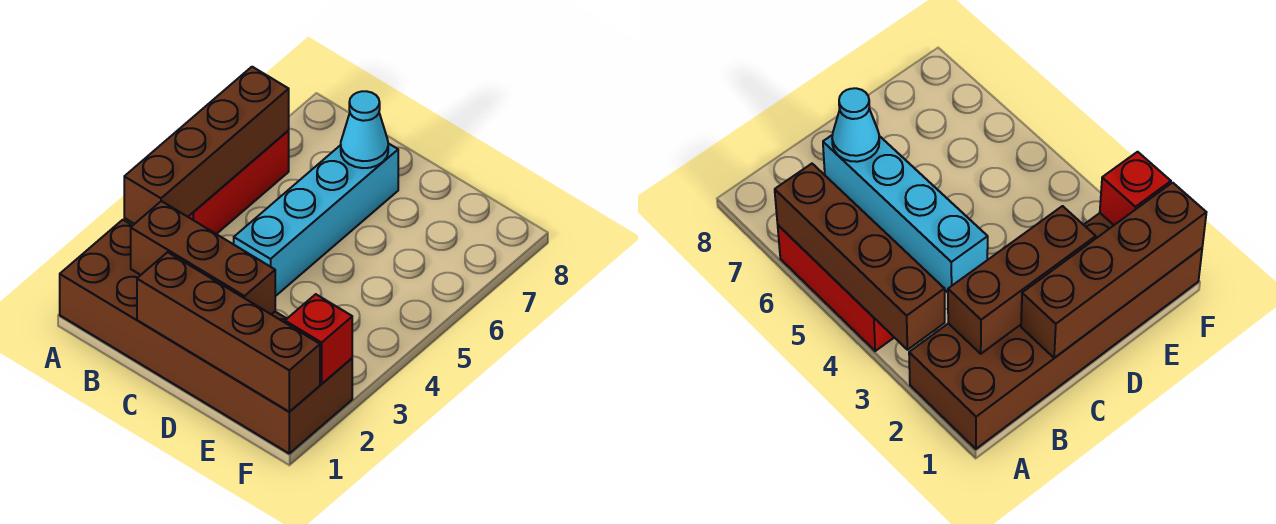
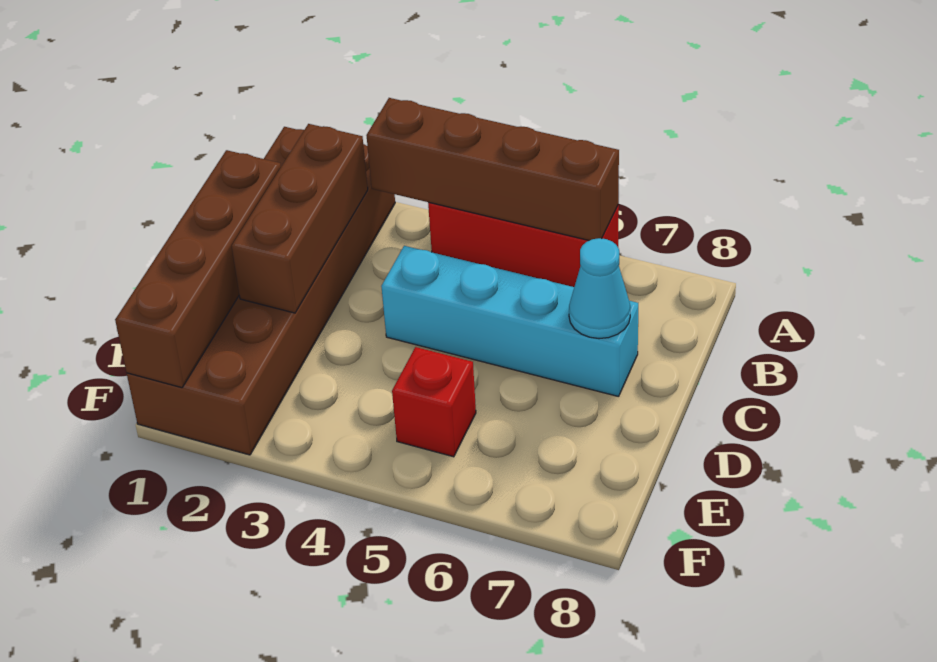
red brick F2 level 2 -> red brick E5 level 1

